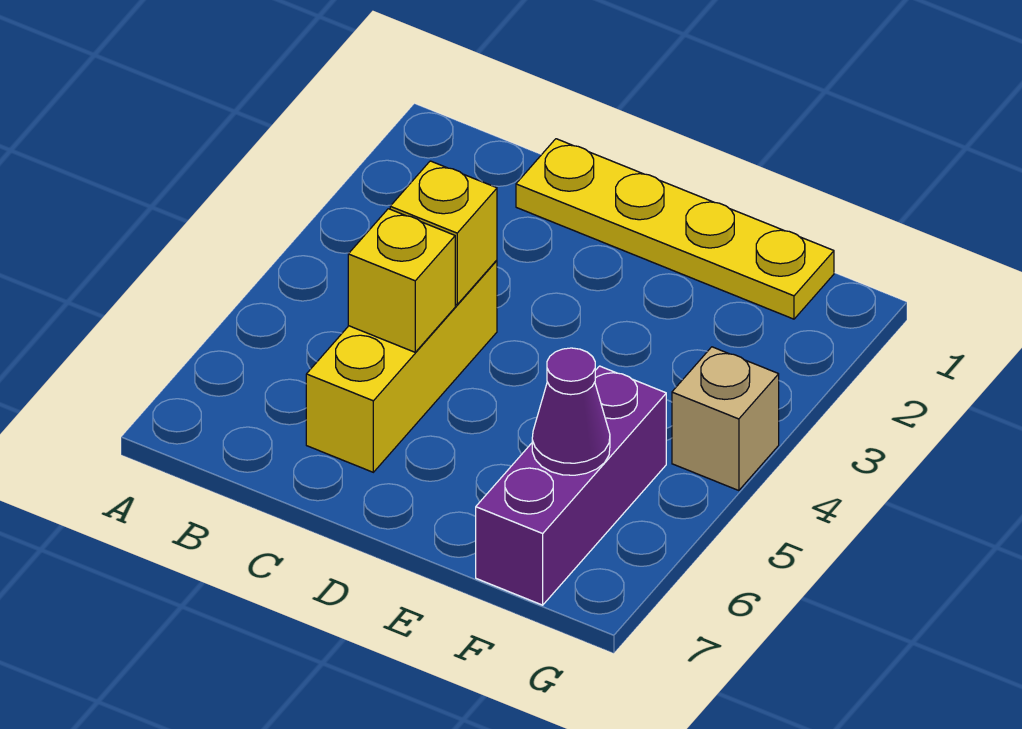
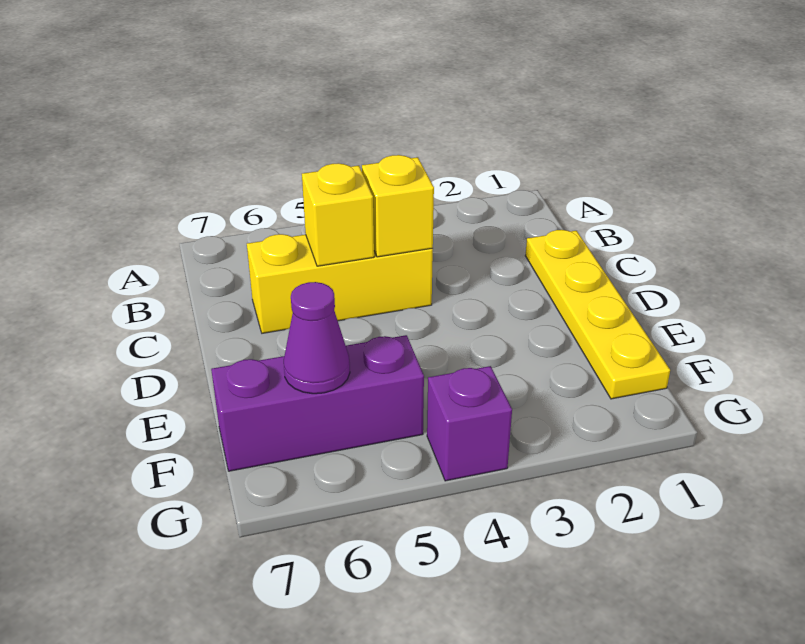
tan brick G4 level 1 -> purple brick G4 level 1

